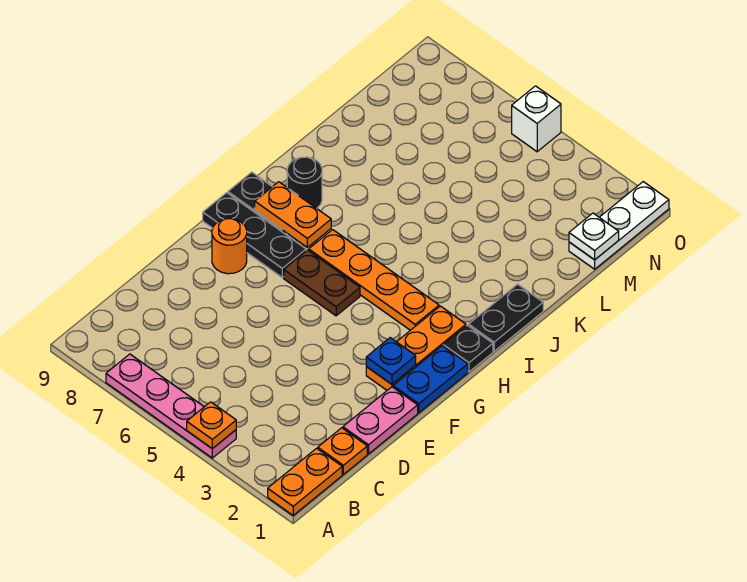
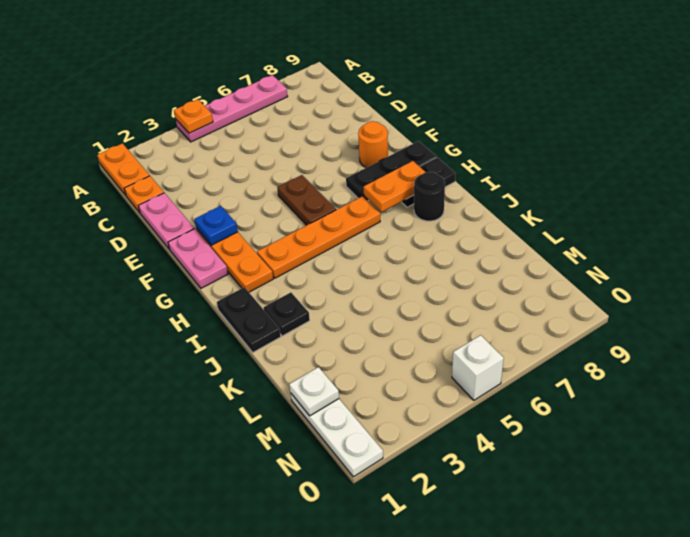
blue plate F1:G1 level 1 -> pink plate F1:G1 level 1
brown plate G5:G6 level 1 -> brown plate F5:G5 level 1
black plate H1 level 1 -> black plate J2 level 1

